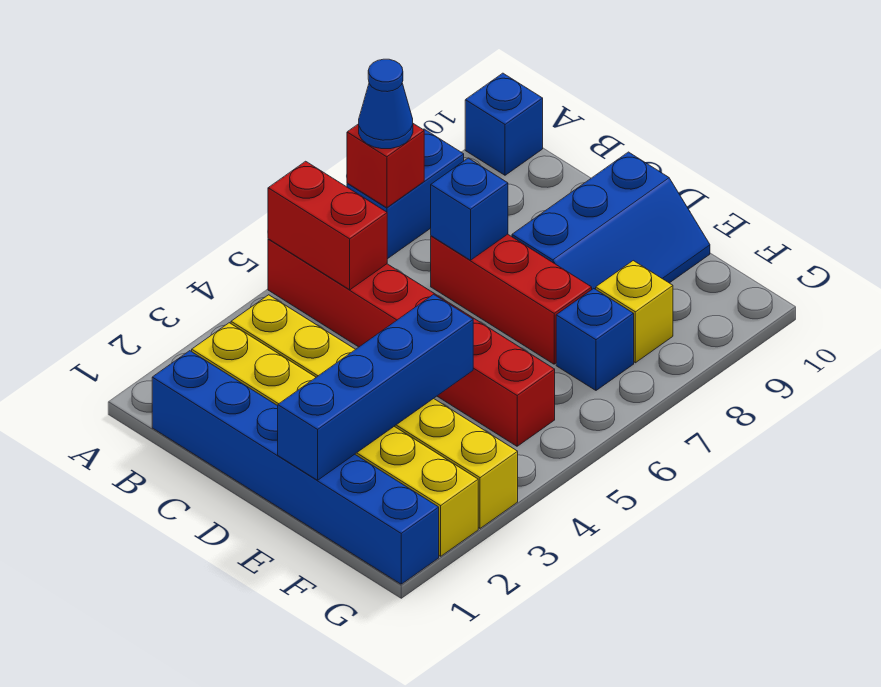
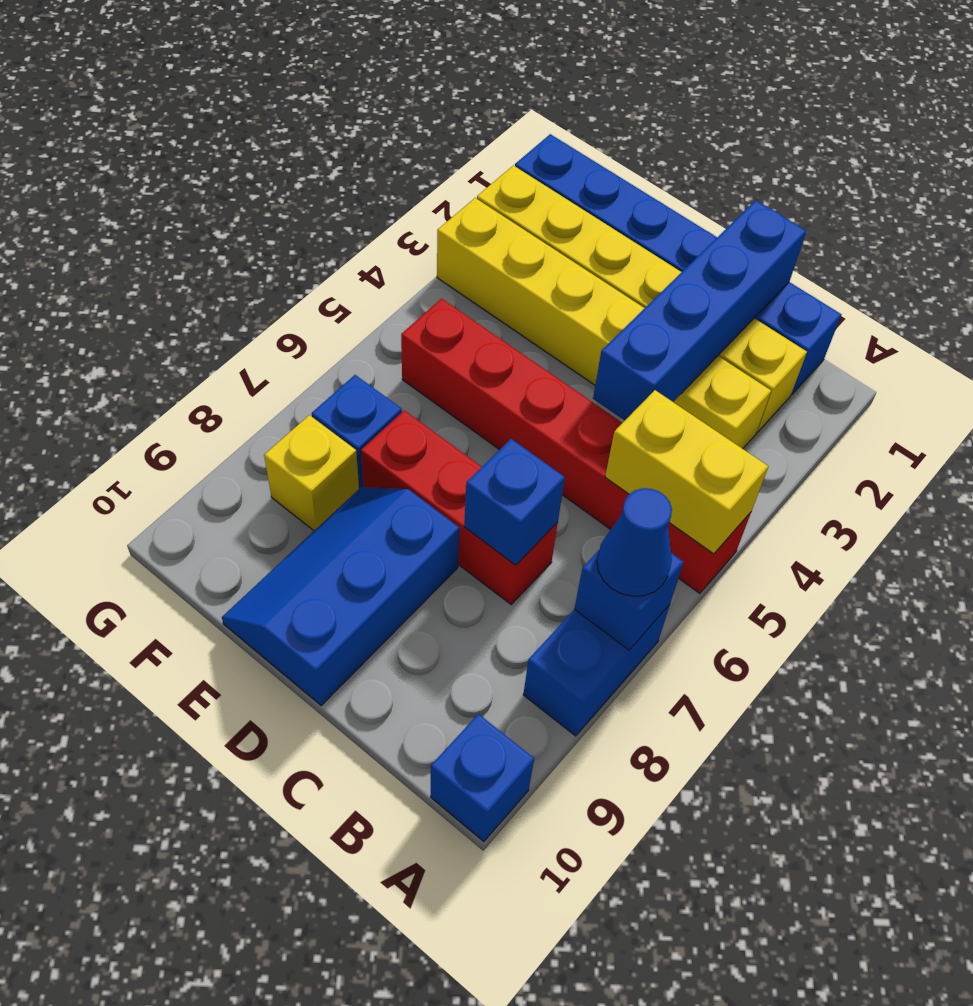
red brick A5:B5 level 2 -> yellow brick A5:B5 level 2
red brick A7 level 2 -> blue brick A7 level 2
blue brick E1:E4 level 2 -> blue brick C1:C4 level 2

